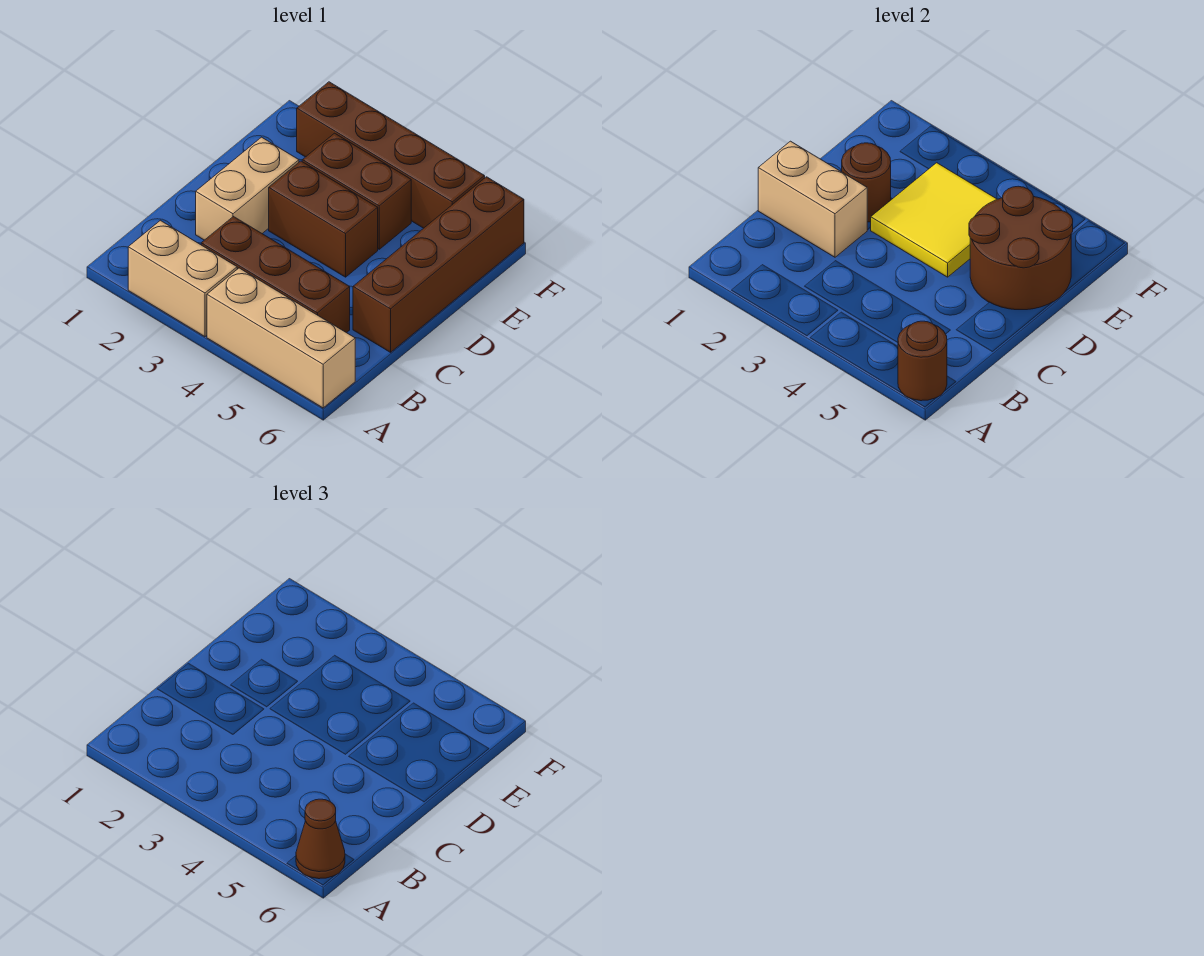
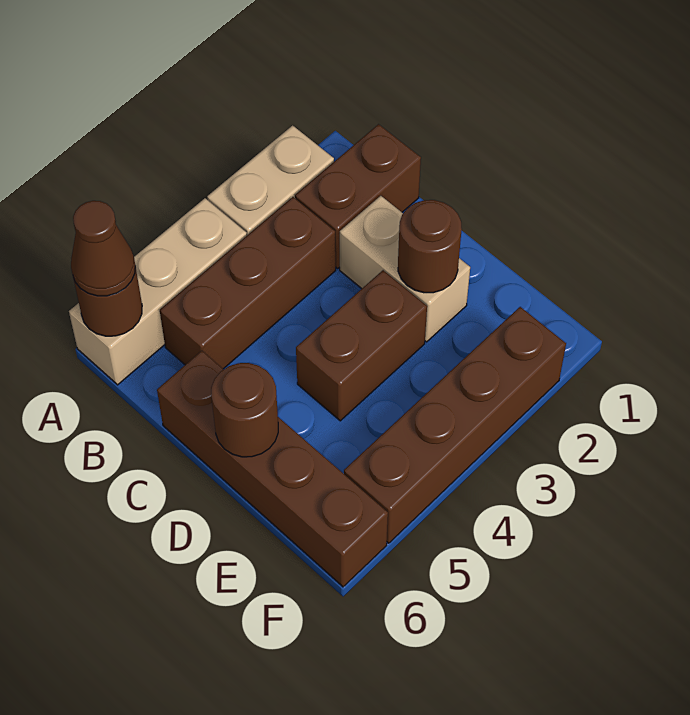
tan brick C1:C2 level 2 -> none
yellow tile D3:E4 level 2 -> none
brown round brick D5:E6 level 2 -> brown round brick D6 level 2
brown brick E3:E4 level 1 -> brown brick B1:B2 level 1

